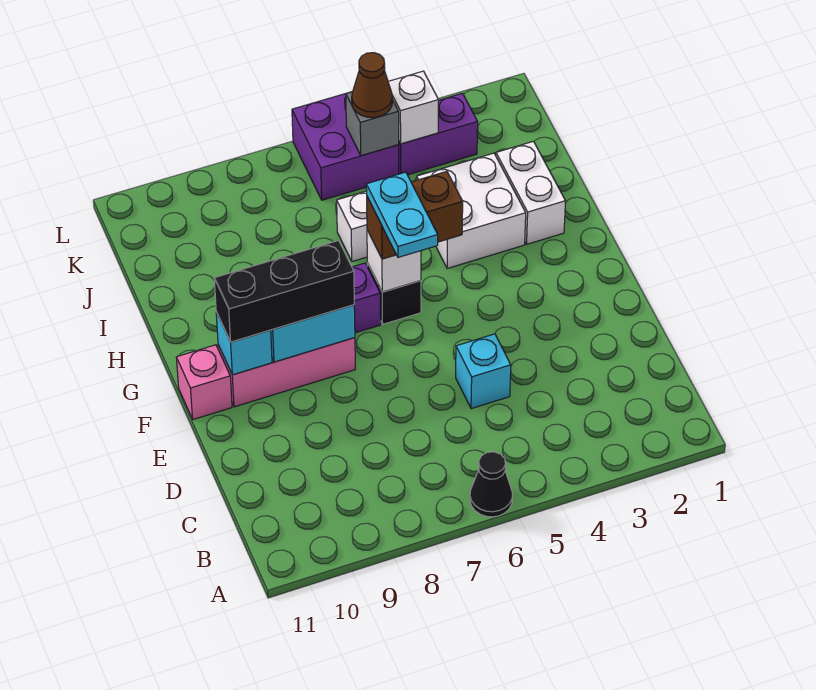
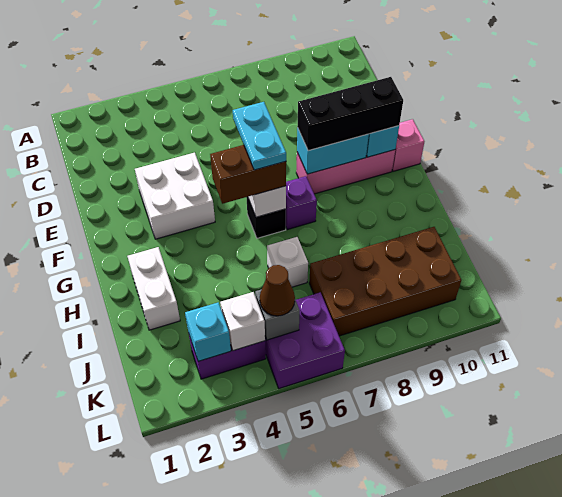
black cone A6 level 1 -> none
cyan brick D5 level 1 -> cyan brick K3 level 2
white brick H3:I4 level 1 -> white brick E3:F4 level 1
none -> brown brick J7:K10 level 1

